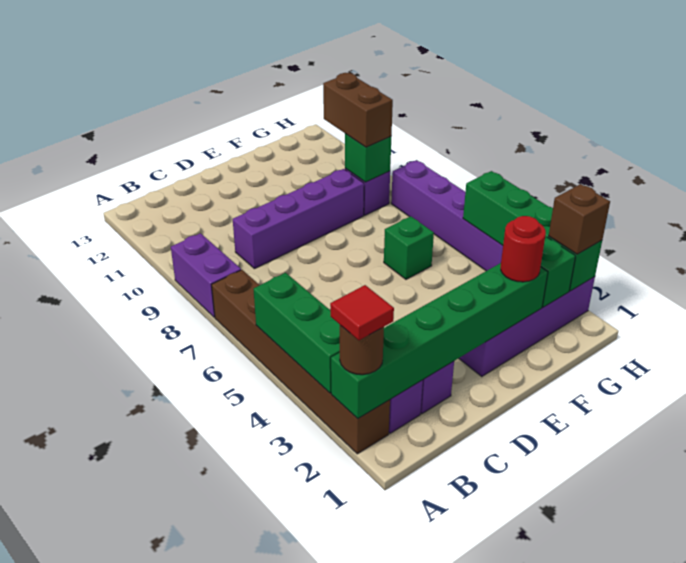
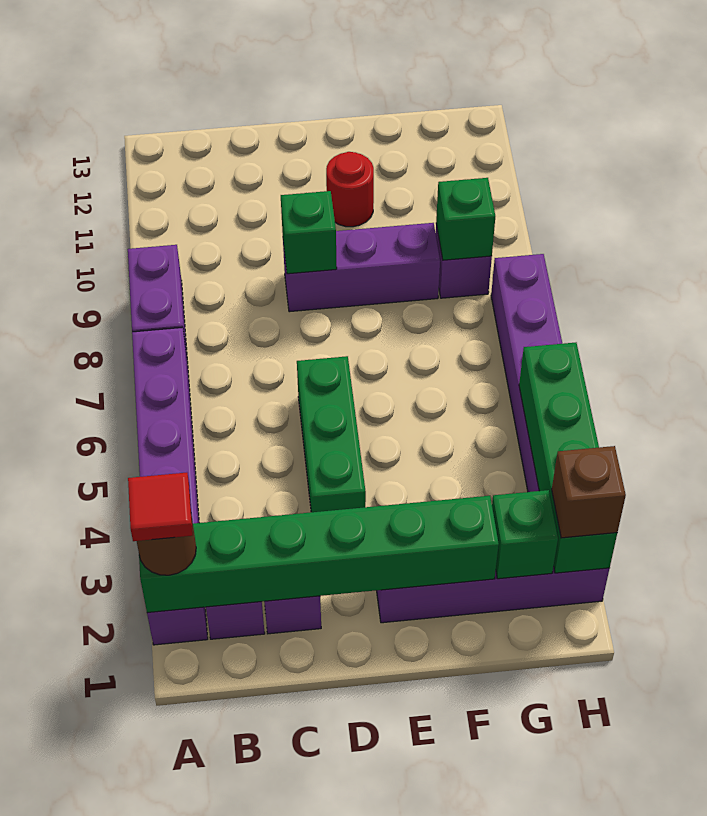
brown brick A2:A7 level 1 -> purple brick A2:A7 level 1
green brick A3:A5 level 2 -> green brick D4:D6 level 1
purple brick C9:F9 level 1 -> purple brick D9:F9 level 1
red round brick F2 level 3 -> red round brick E11 level 1
green brick F6 level 1 -> green brick D9 level 2
brown brick G9:G10 level 3 -> none

